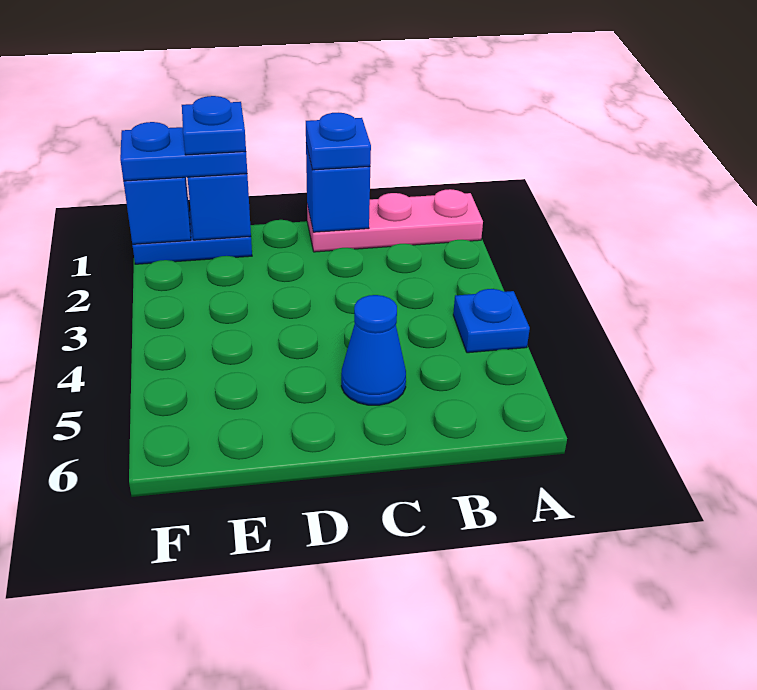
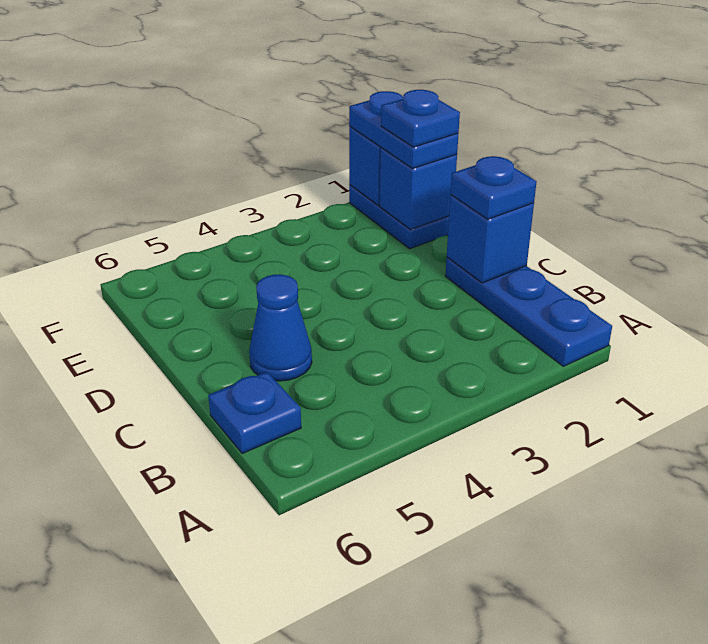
pink plate A1:C1 level 1 -> blue plate A1:C1 level 1
blue plate A4 level 1 -> blue plate B6 level 1

